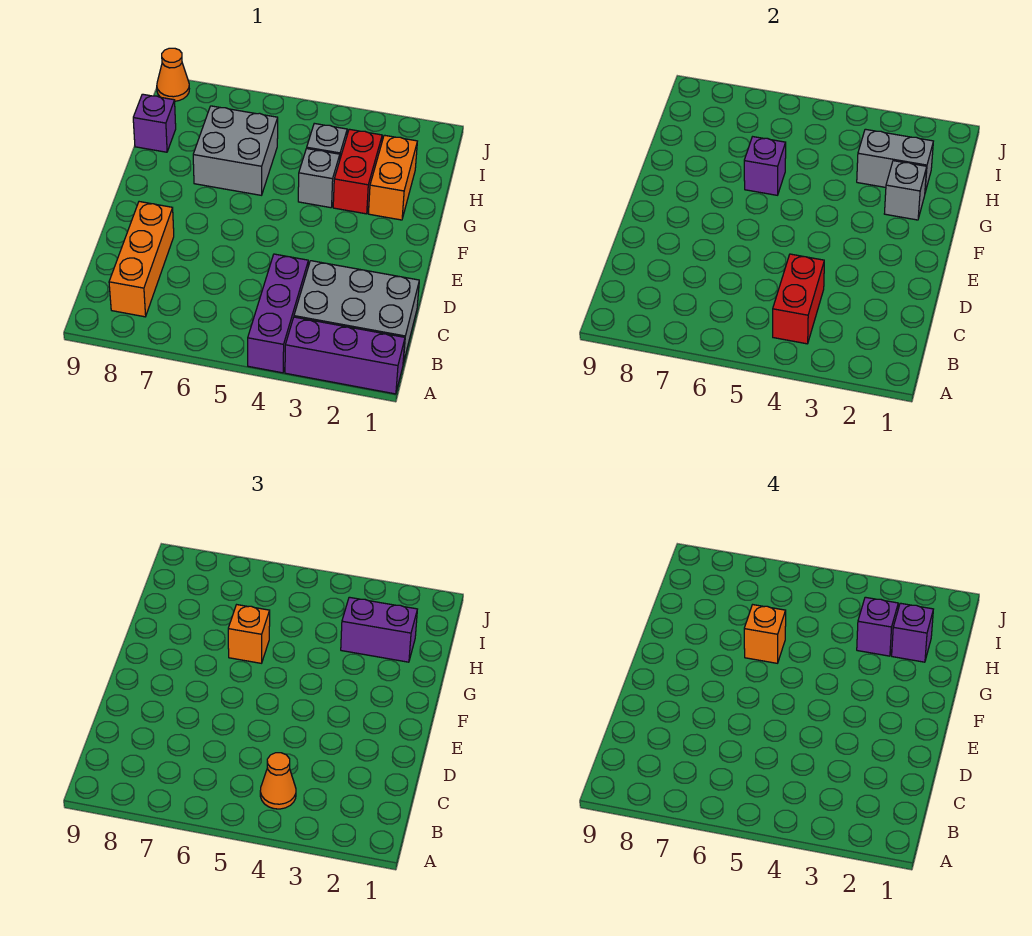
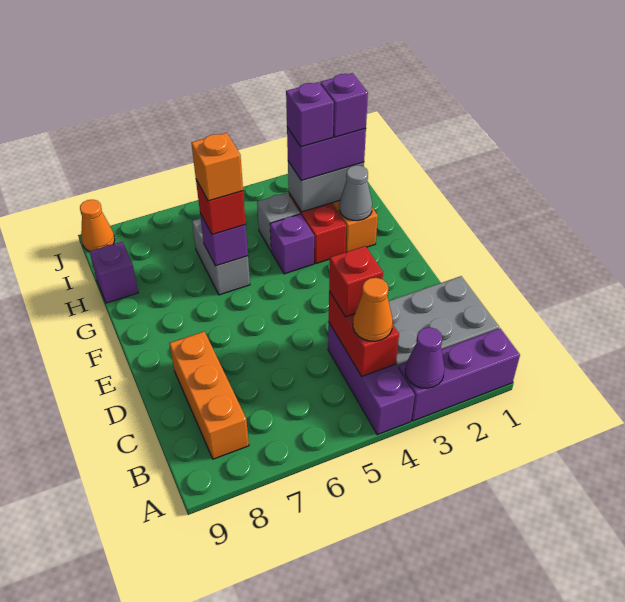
none -> purple cone A3 level 2
none -> red brick C4 level 3
grey brick G2 level 2 -> grey cone G2 level 2
grey brick G4 level 1 -> purple brick G4 level 1
grey brick G6:H7 level 1 -> grey brick G6:H6 level 1
orange brick G6 level 3 -> red brick G6 level 3

